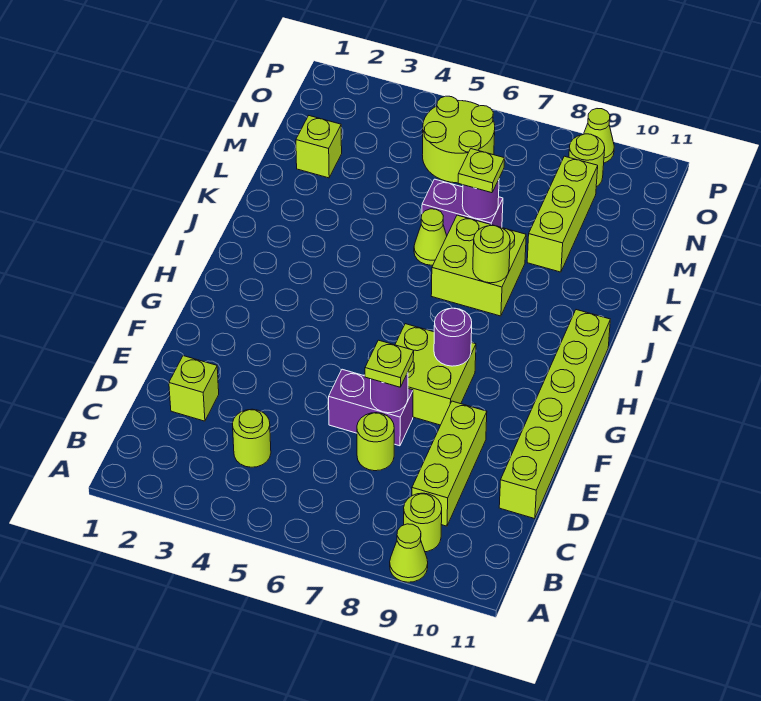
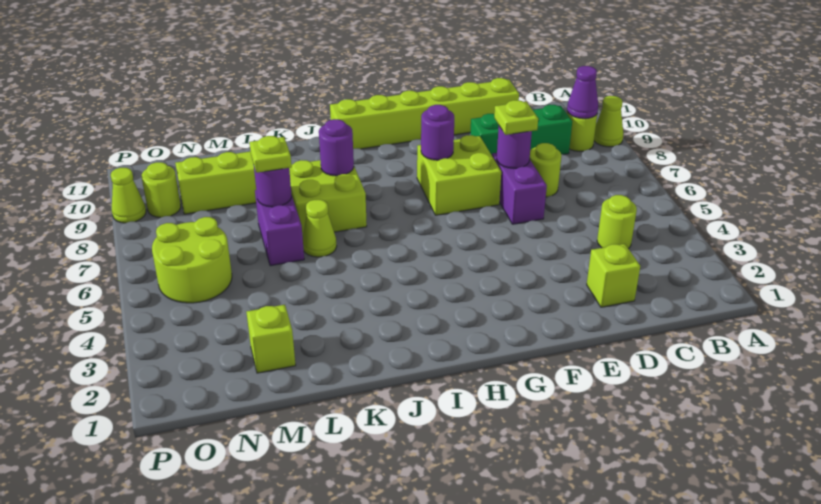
none -> purple cone B9 level 2
lime brick C9:E9 level 1 -> green brick C9:E9 level 1
lime round brick J8 level 2 -> purple round brick J8 level 2

